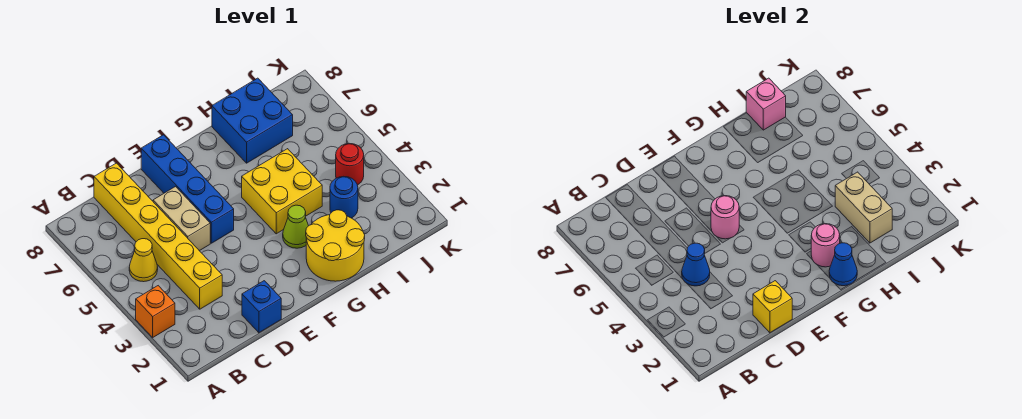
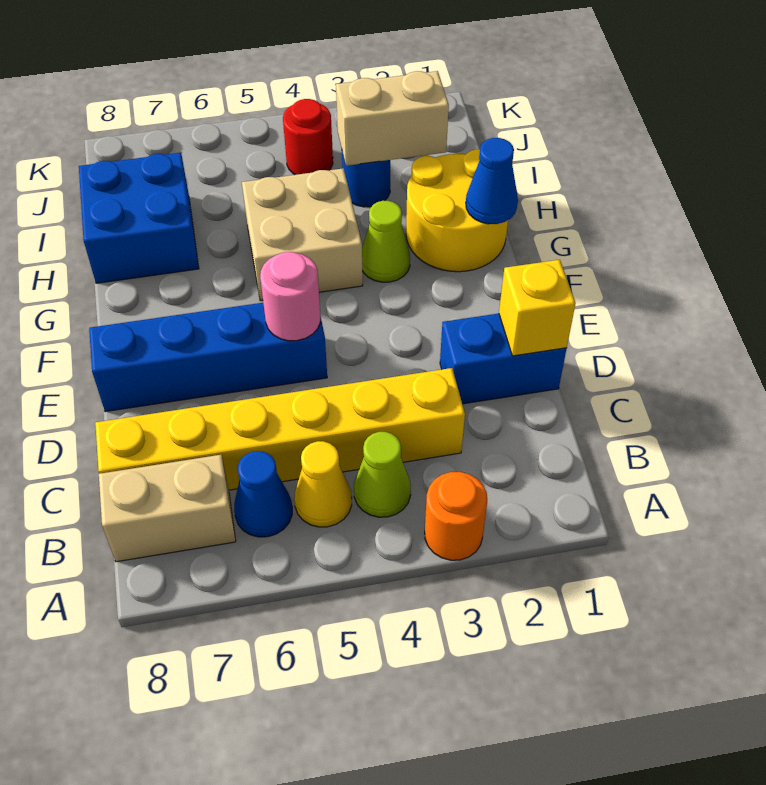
orange brick A3 level 1 -> orange round brick A3 level 1
none -> lime cone B4 level 1
blue cone C4 level 2 -> blue cone B6 level 1
blue brick D1 level 1 -> blue brick D1:D2 level 1
tan brick D5:D6 level 1 -> tan brick B7:B8 level 1
pink round brick G2 level 2 -> none
yellow brick G4:H5 level 1 -> tan brick G4:H5 level 1
pink brick I8 level 2 -> none

